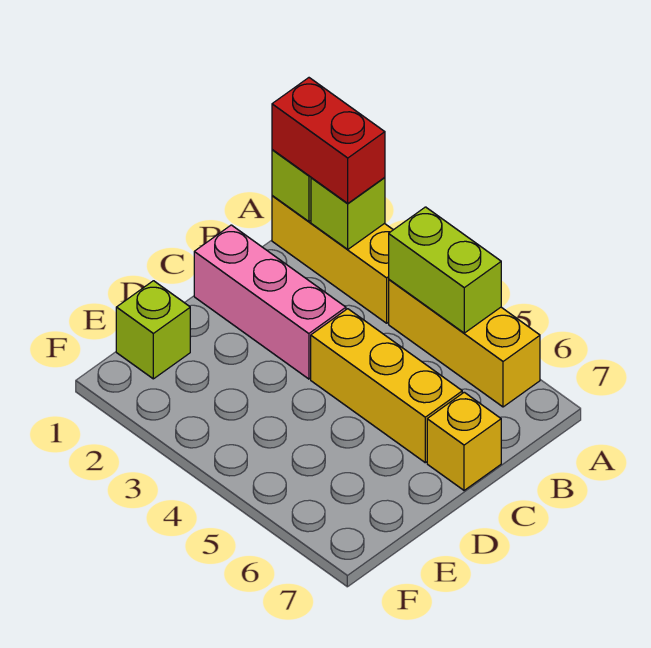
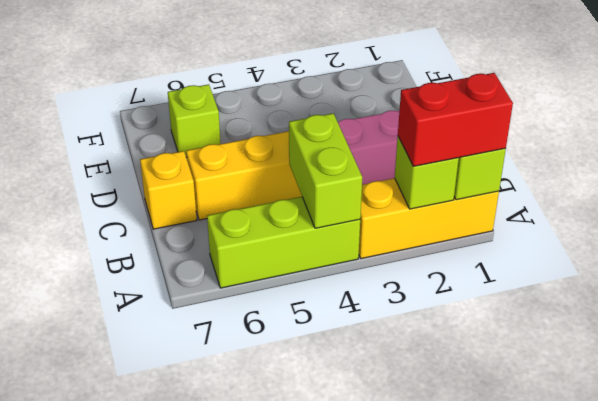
yellow brick A4:A6 level 1 -> lime brick A4:A6 level 1
lime brick A4:A5 level 2 -> lime brick A4:B4 level 2
lime brick E1 level 1 -> lime brick E6 level 1

